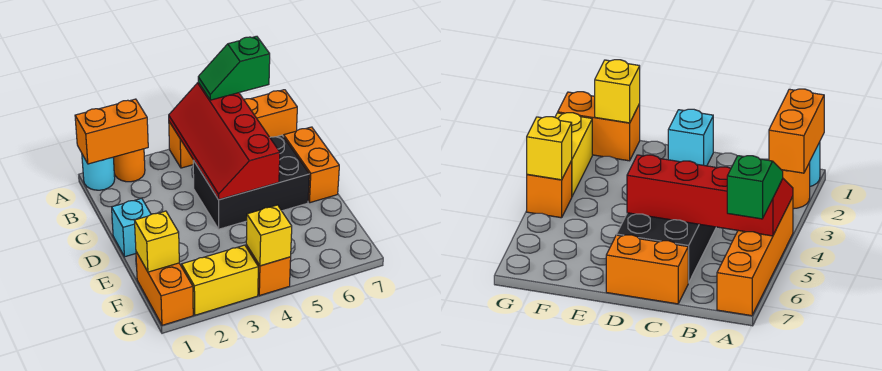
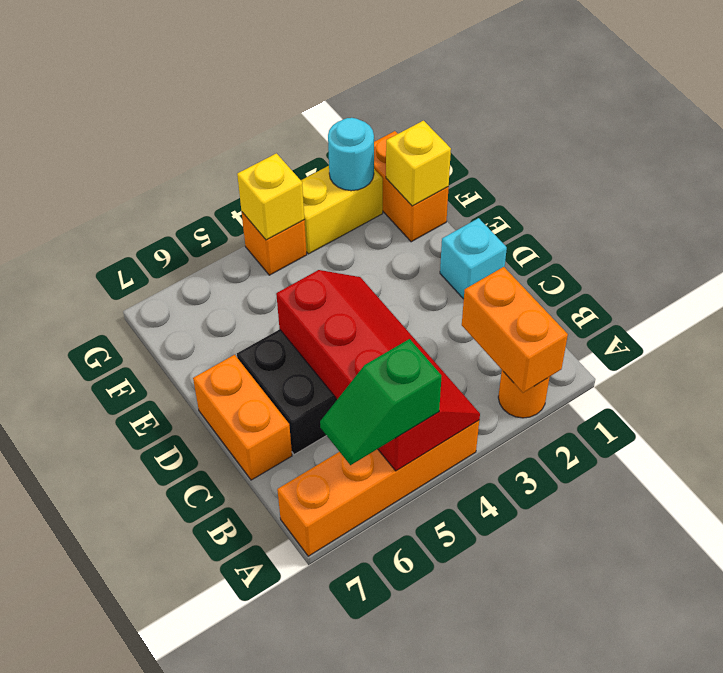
cyan round brick A1 level 1 -> cyan round brick G2 level 2
orange brick A1:A2 level 2 -> orange brick A2:B2 level 2
green slope A5:A6 level 3 top 6 -> green slope A5:A6 level 3 top 5

